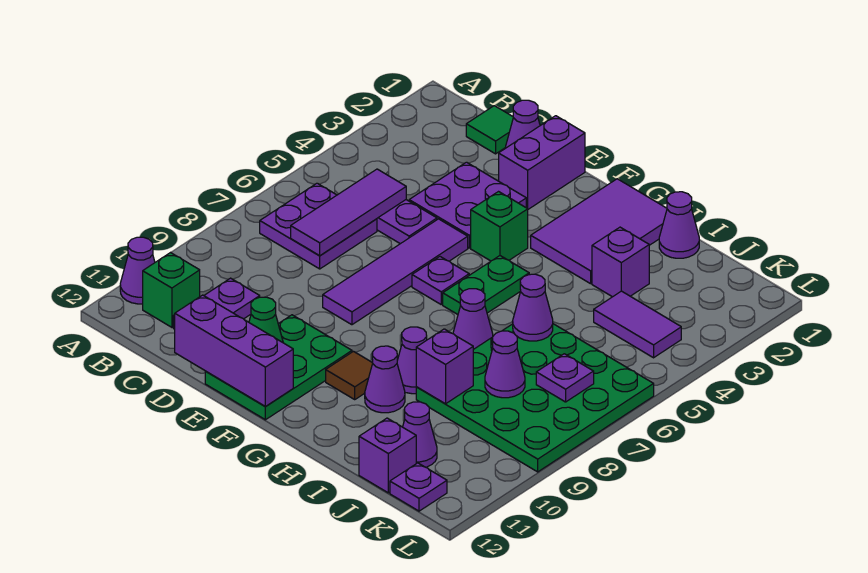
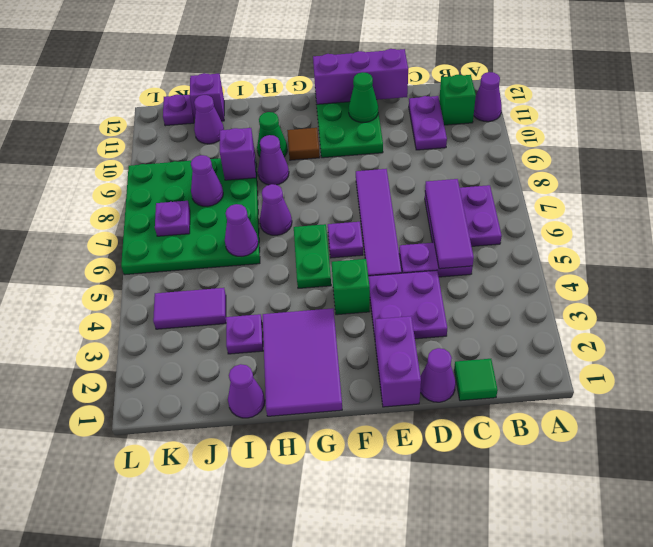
purple cone H10 level 1 -> green cone H10 level 1
purple brick I3 level 1 -> purple plate I3 level 1

